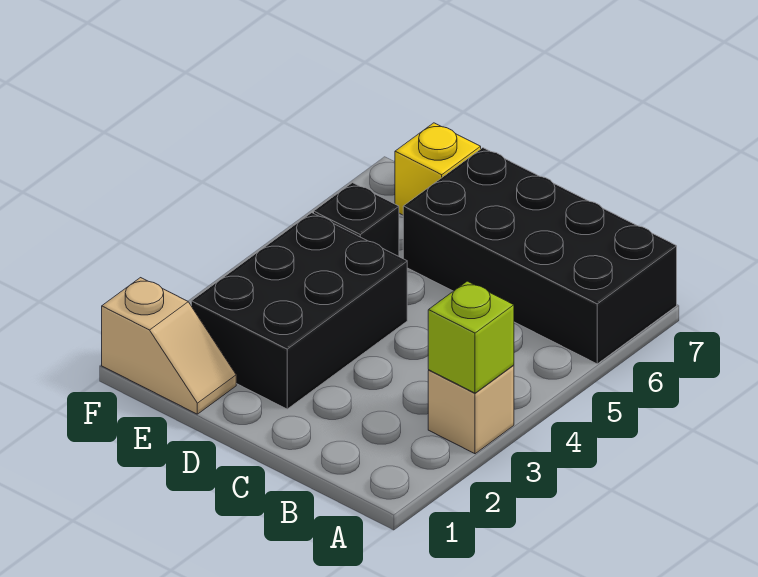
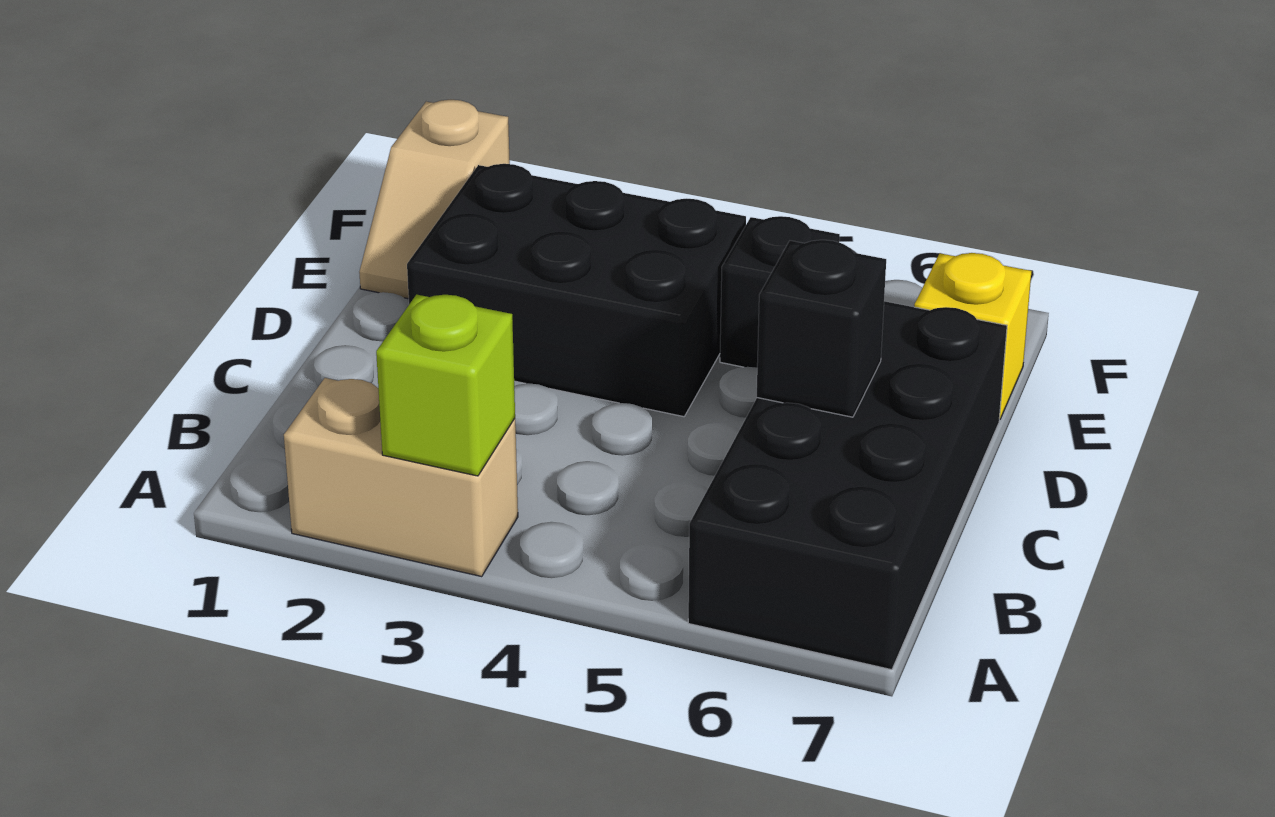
tan brick A3 level 1 -> tan brick A2:A3 level 1
none -> black brick C6 level 2

